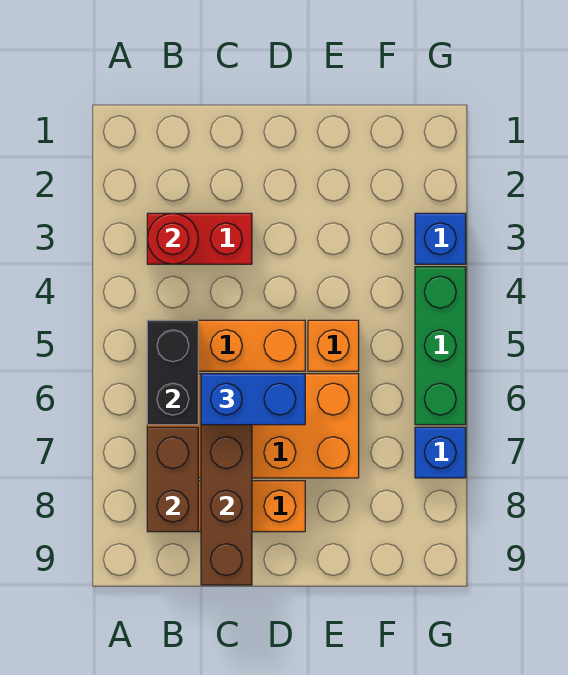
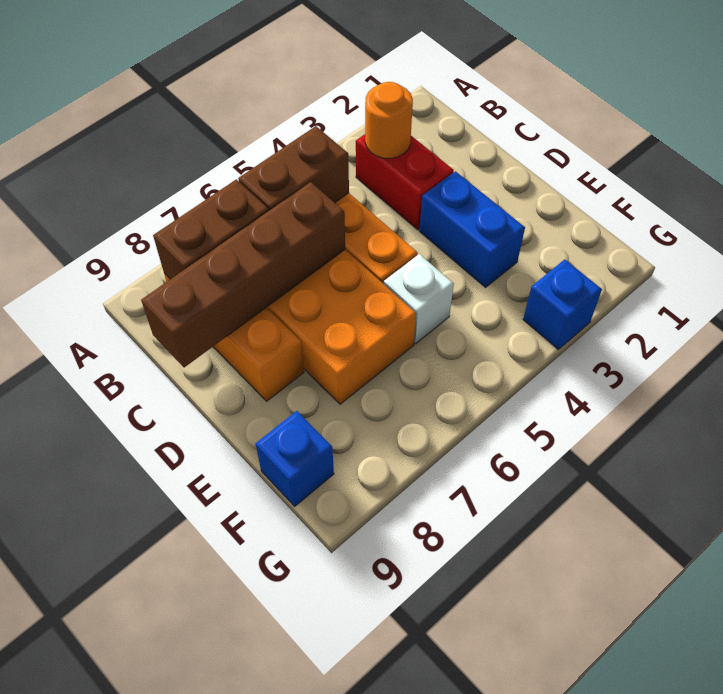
red round brick B3 level 2 -> orange round brick B3 level 2
black brick B5:B6 level 2 -> brown brick B5:B6 level 2
blue brick C6:D6 level 3 -> blue brick D3:E3 level 1
orange brick E5 level 1 -> white brick E5 level 1
green brick G4:G6 level 1 -> none
blue brick G7 level 1 -> blue brick F9 level 1

